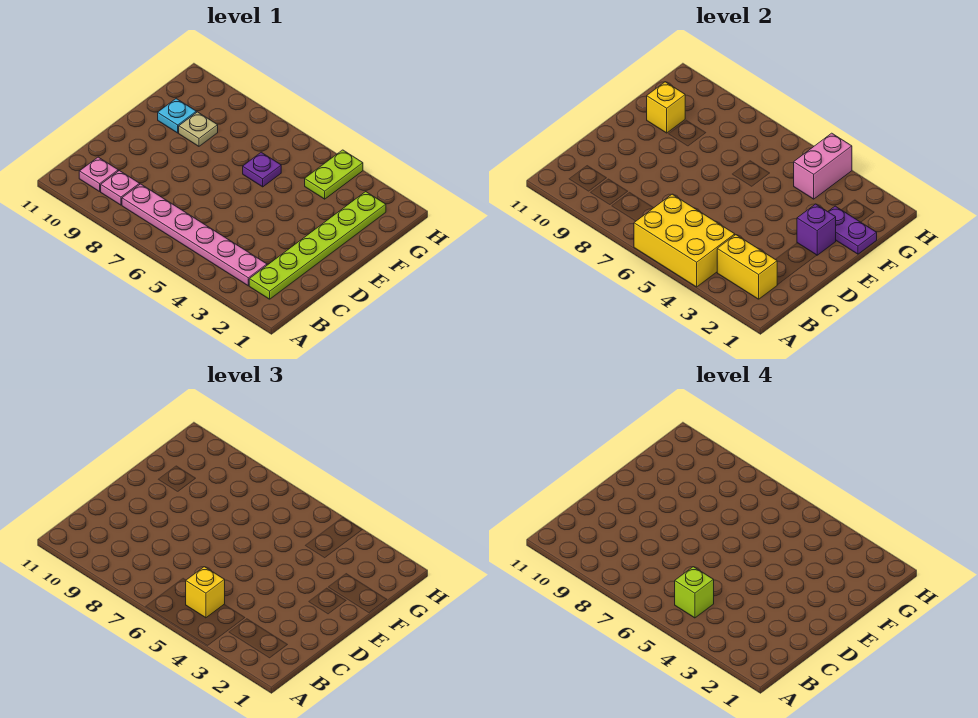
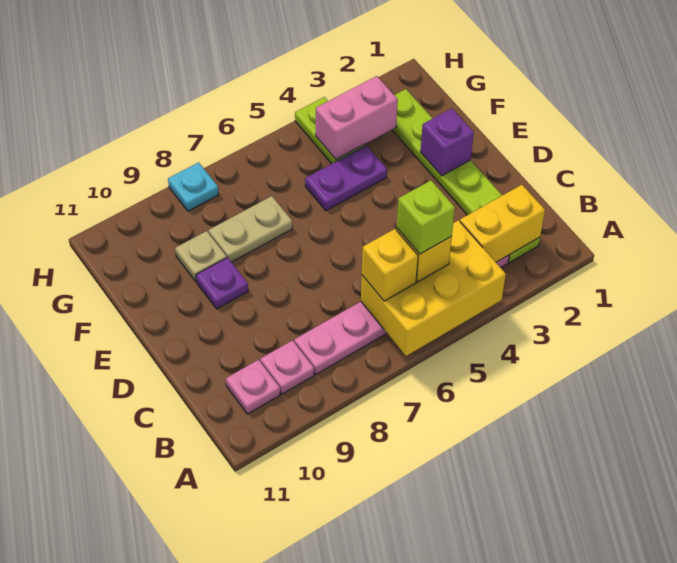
purple plate F1:F2 level 2 -> purple plate F4:F5 level 1
purple plate F6 level 1 -> purple plate E9 level 1
none -> tan plate F7:F8 level 1
cyan plate F10 level 1 -> cyan plate H8 level 1
yellow brick F10 level 2 -> yellow brick B6 level 3
pink brick G4:H4 level 2 -> pink brick G3:G4 level 2

